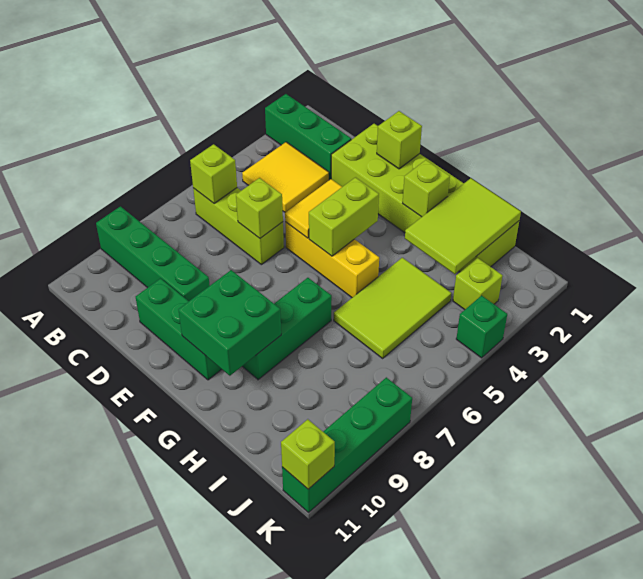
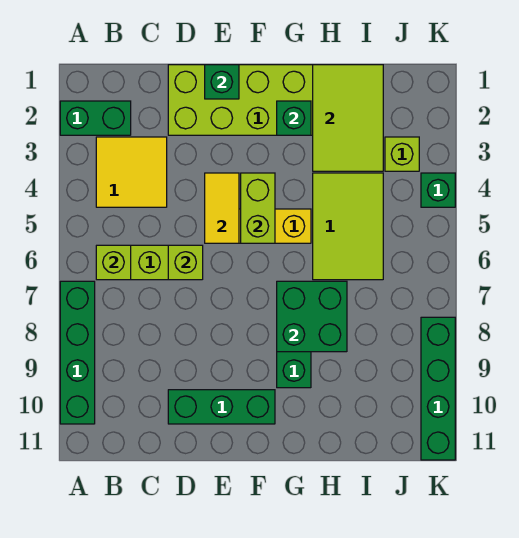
green brick A2:C2 level 1 -> green brick A2:B2 level 1
green brick A9:D9 level 1 -> green brick A7:A10 level 1
lime brick E1 level 2 -> green brick E1 level 2
green brick F9:G10 level 2 -> green brick G7:H8 level 2
lime brick G2 level 2 -> green brick G2 level 2
lime brick K11 level 2 -> none

